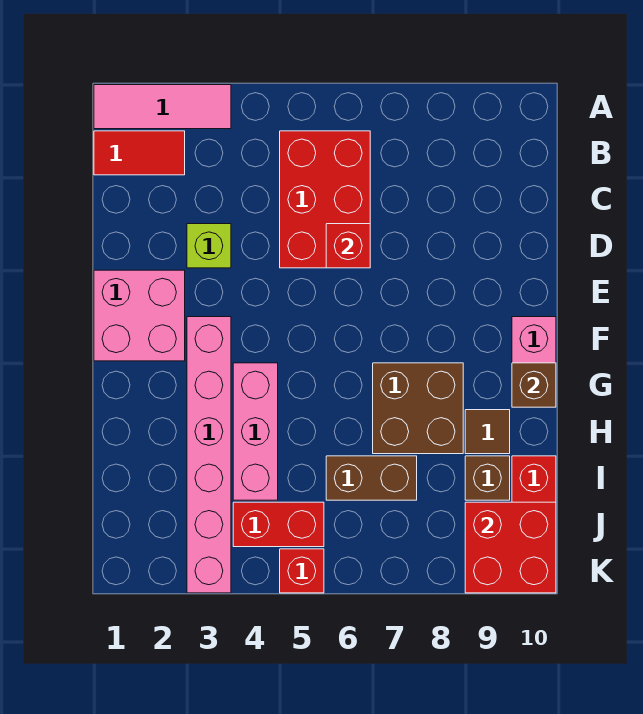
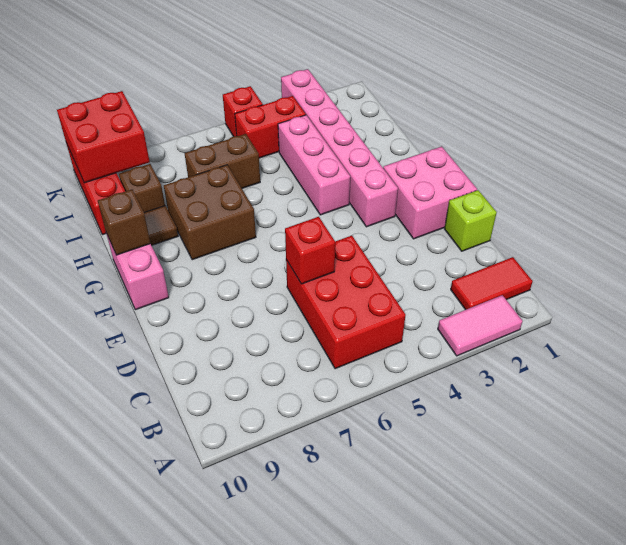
pink tile A1:A3 level 1 -> pink tile A2:A3 level 1
lime brick D3 level 1 -> lime brick D1 level 1

